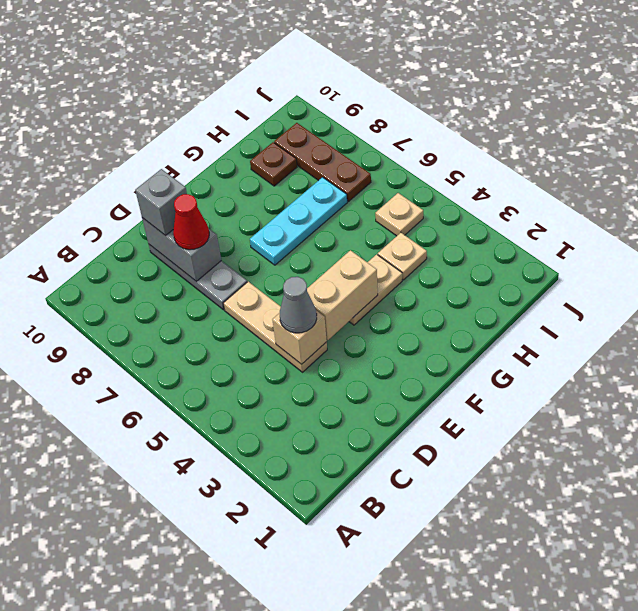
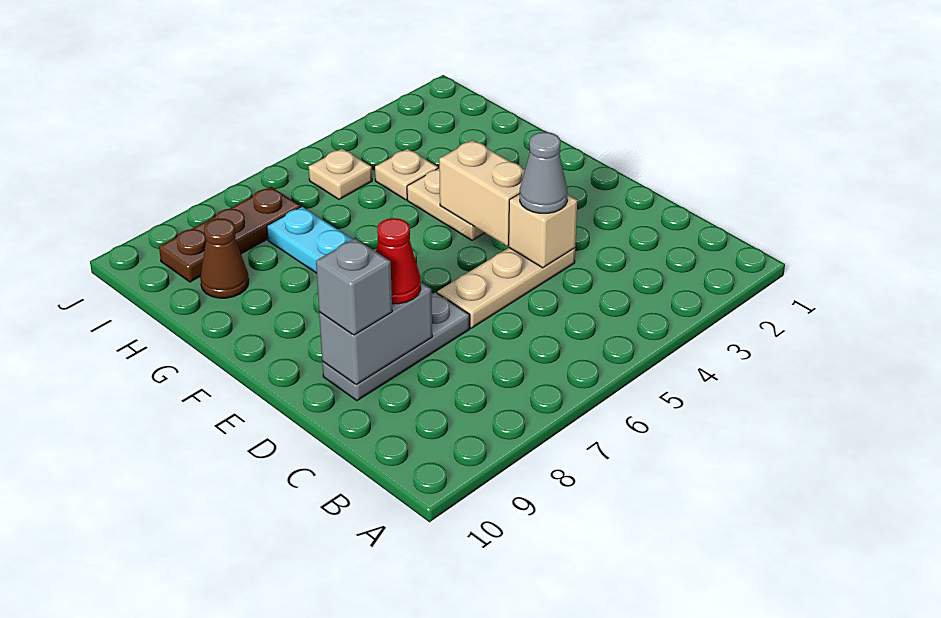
brown plate H9 level 1 -> brown cone H9 level 1

